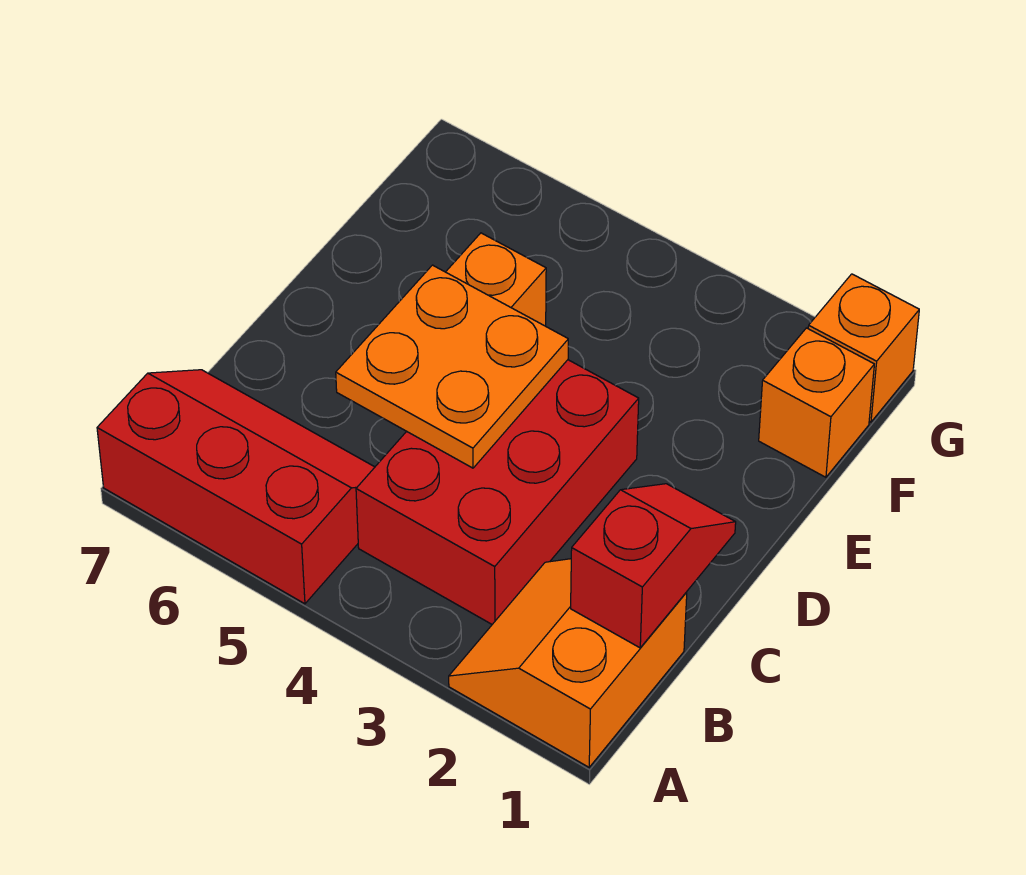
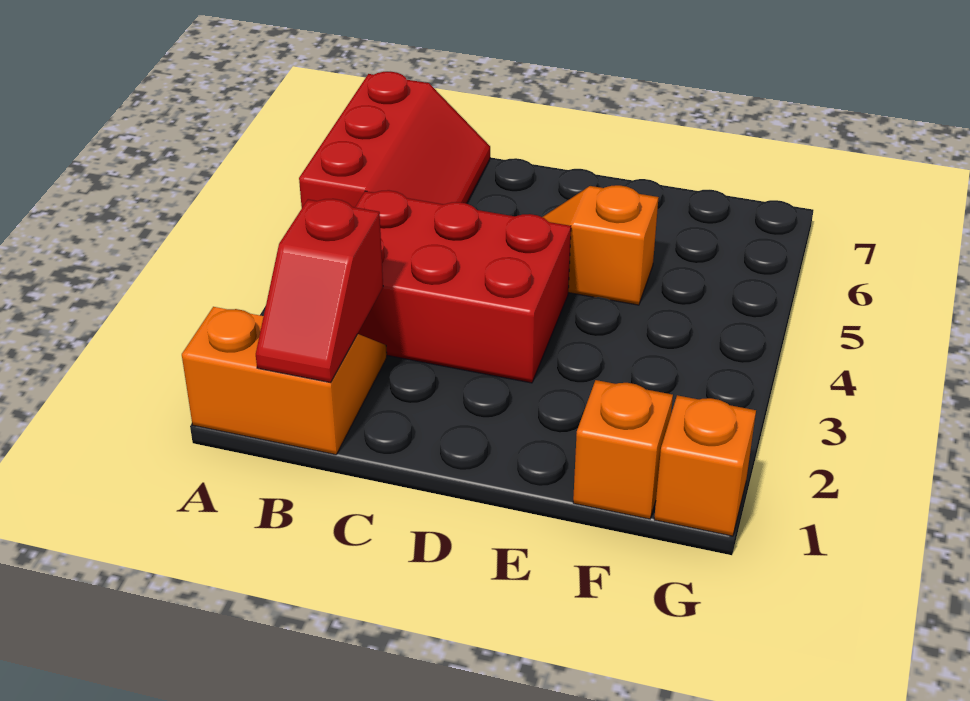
red slope B1:C1 level 2 top B -> red slope B1:B2 level 2 top 2
orange plate C4:D5 level 2 -> none

